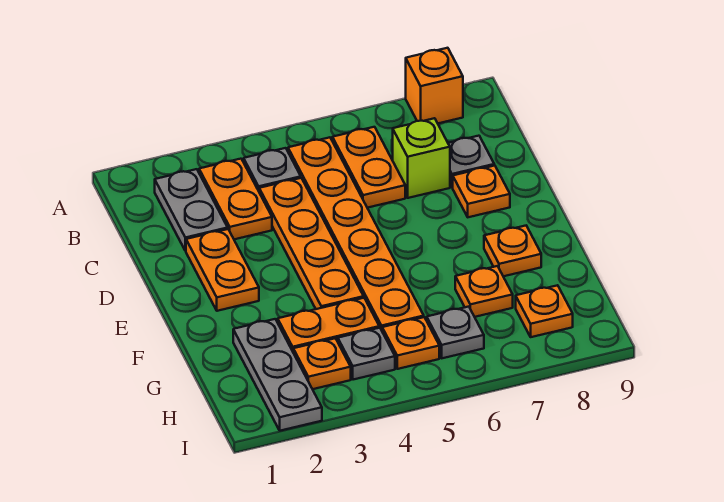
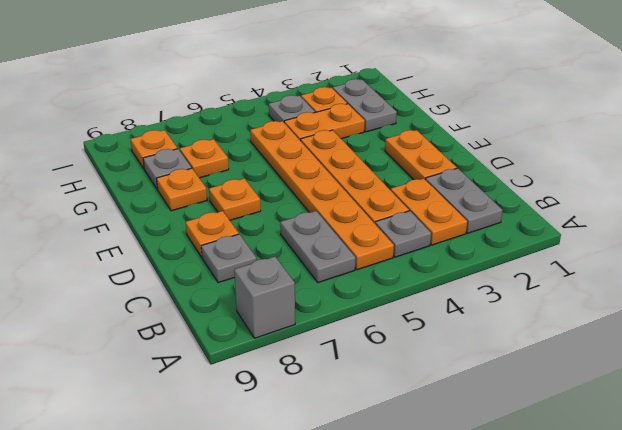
orange brick A8 level 1 -> grey brick A8 level 1
orange plate B6:C6 level 1 -> grey plate B6:C6 level 1
lime brick C7 level 1 -> none
grey plate G2:I2 level 1 -> grey plate G2:H2 level 1
orange plate H5 level 1 -> orange plate E7 level 1
grey plate H6 level 1 -> grey plate G8 level 1

